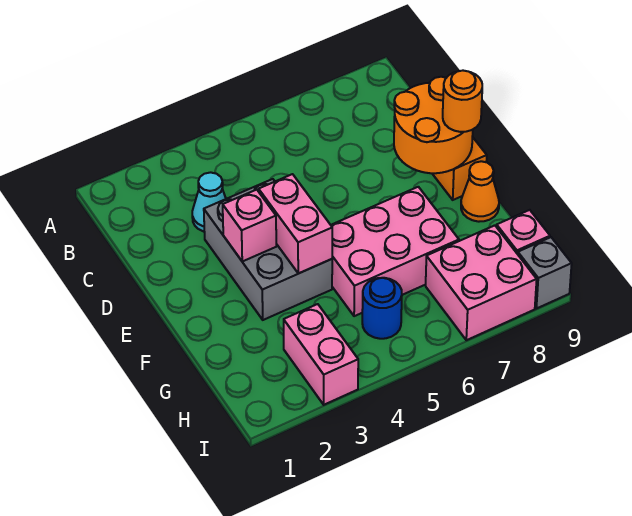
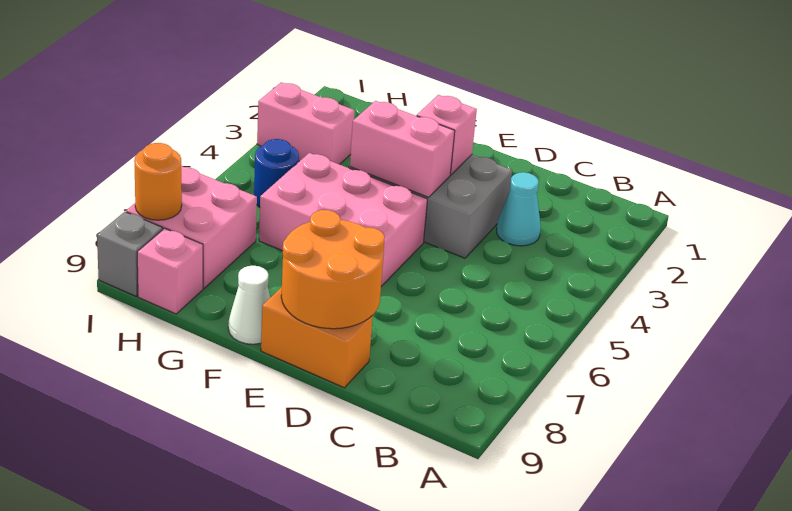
orange round brick E9 level 3 -> orange round brick I8 level 2
pink brick F5:G7 level 1 -> pink brick E5:G6 level 1
orange cone F9 level 1 -> white cone F9 level 1

